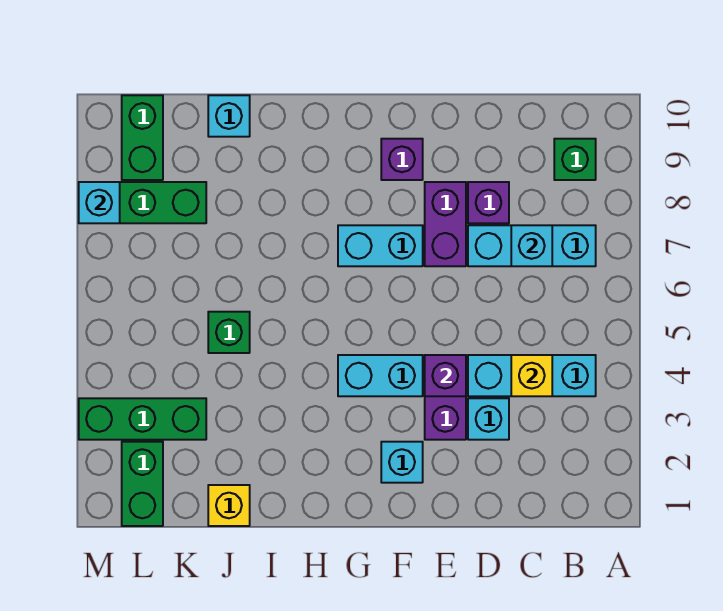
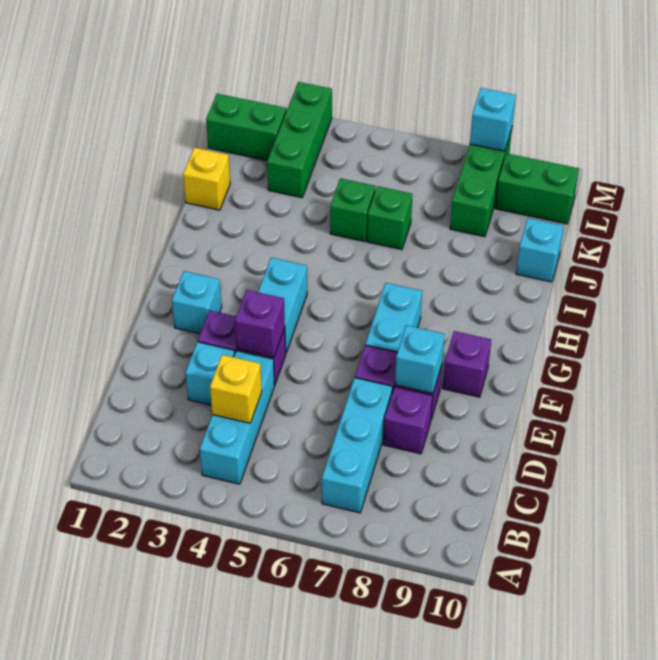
green brick B9 level 1 -> green brick J6 level 1
cyan brick C7 level 2 -> cyan brick E8 level 2

